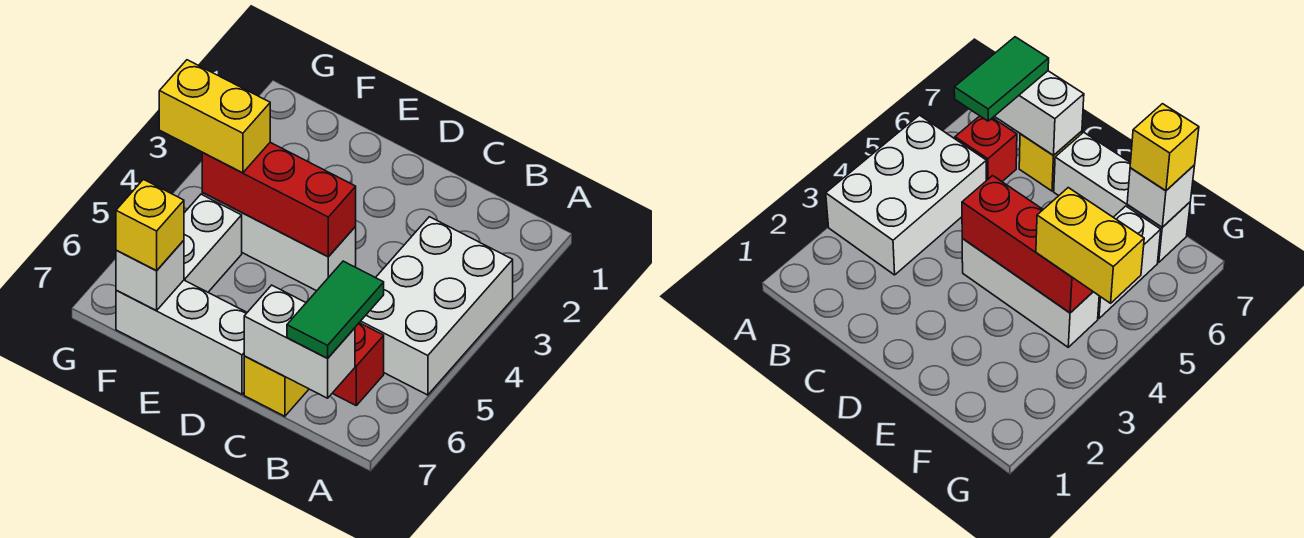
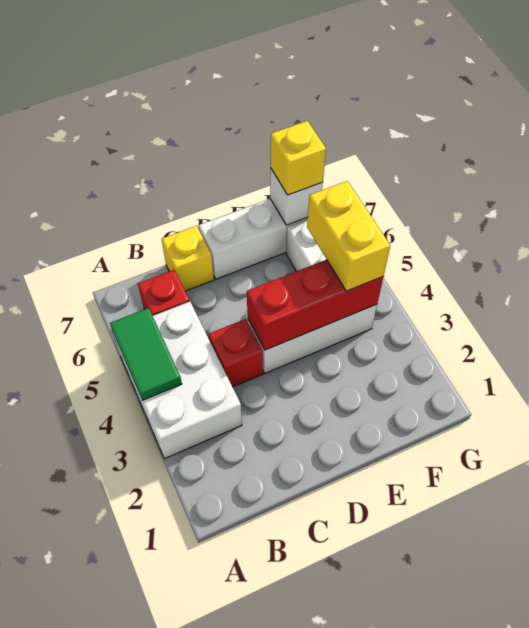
green tile B6:B7 level 3 -> green tile A4:A5 level 2
white brick B7:C7 level 2 -> none
none -> red brick C4 level 1
yellow brick F4:G4 level 3 -> yellow brick F4:F5 level 3

